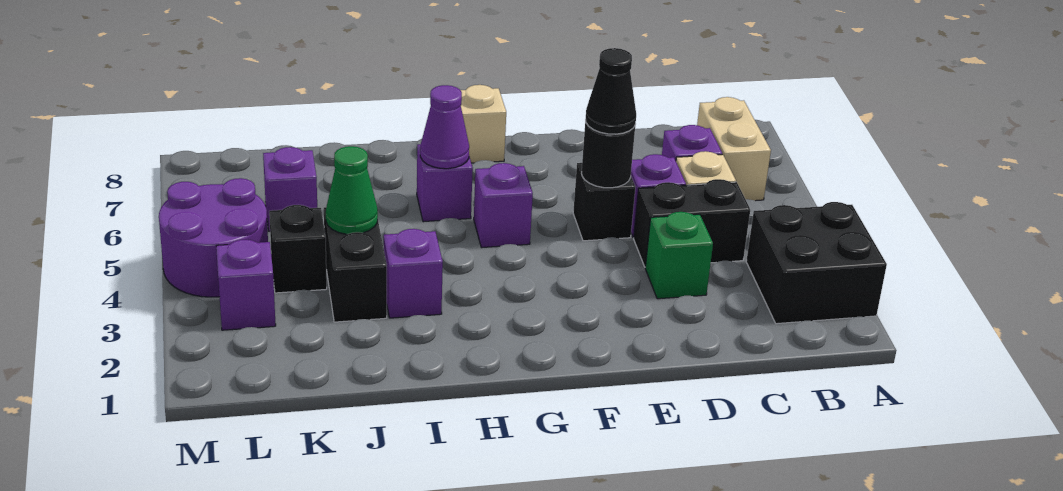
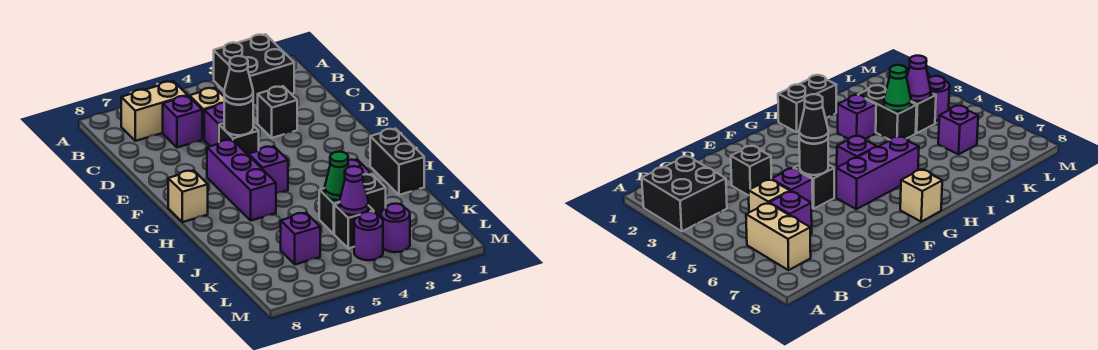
black brick C4:D4 level 1 -> black brick H1:I1 level 1
green brick D3 level 1 -> black brick D3 level 1
purple brick H6 level 1 -> purple brick F6:H6 level 1
purple cone H6 level 2 -> purple cone K4 level 2
purple brick L3 level 1 -> purple round brick L3 level 1
purple round brick L4:M5 level 1 -> purple round brick L4 level 1

